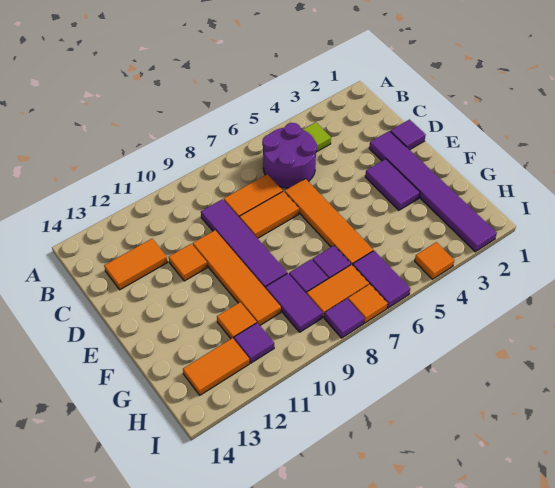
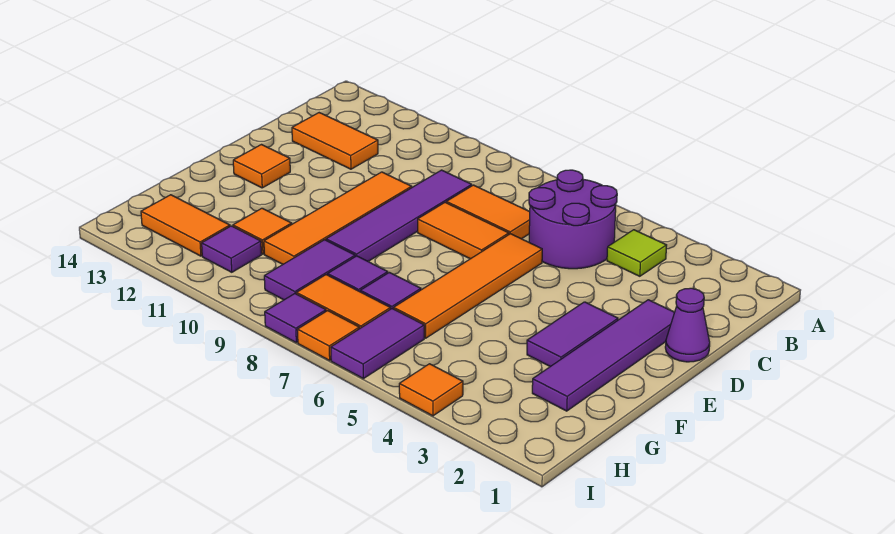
purple tile D1 level 1 -> purple cone D1 level 1
purple tile D2:I2 level 1 -> purple tile D2:G2 level 1
orange tile D11 level 1 -> orange tile E13 level 1

